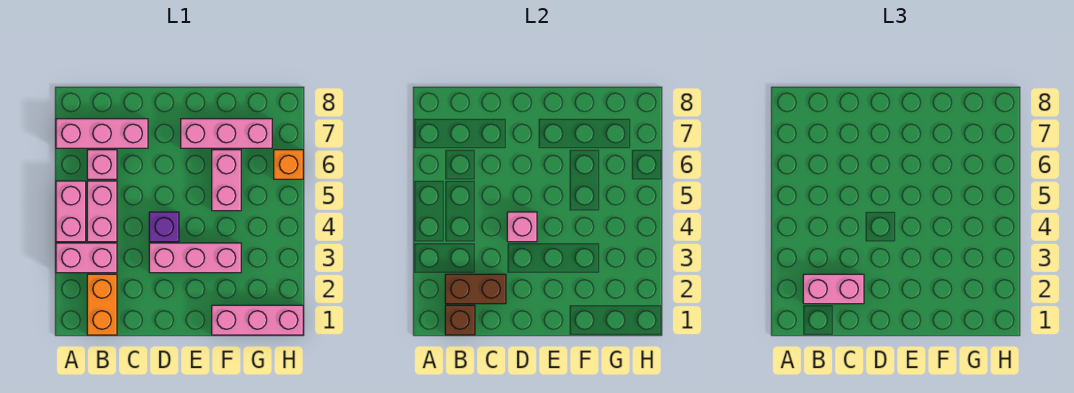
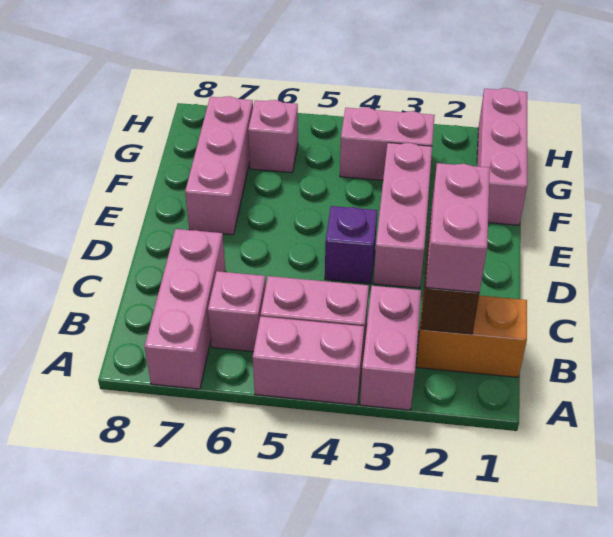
brown brick B1 level 2 -> none
pink brick D4 level 2 -> pink brick G6 level 1
pink brick F5:F6 level 1 -> pink brick G3:G4 level 1
orange brick H6 level 1 -> none

